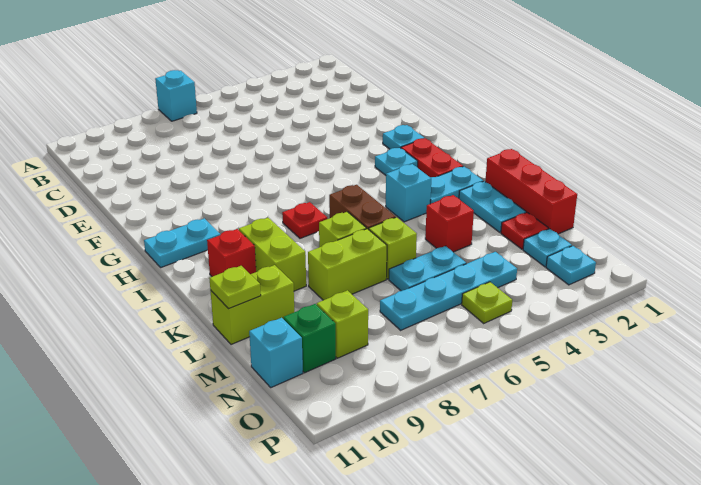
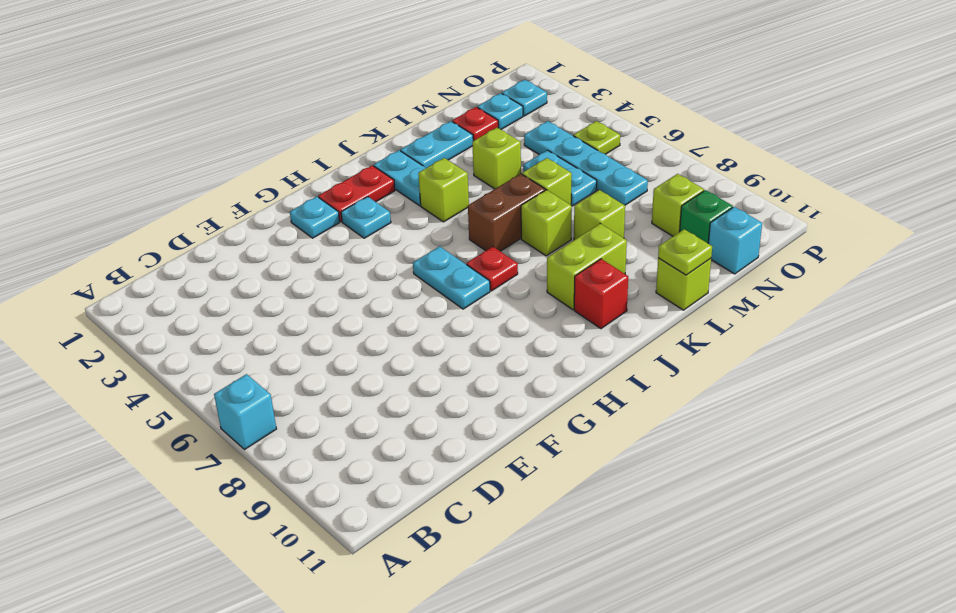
cyan plate H10:H11 level 1 -> cyan plate H6:H7 level 1
cyan brick J4 level 1 -> lime brick J4 level 1
red brick K1:M1 level 1 -> none
red brick L4 level 1 -> lime brick L4 level 1
lime brick L7:L8 level 1 -> lime brick L8 level 1
lime brick L10:L11 level 1 -> lime brick L11 level 1

